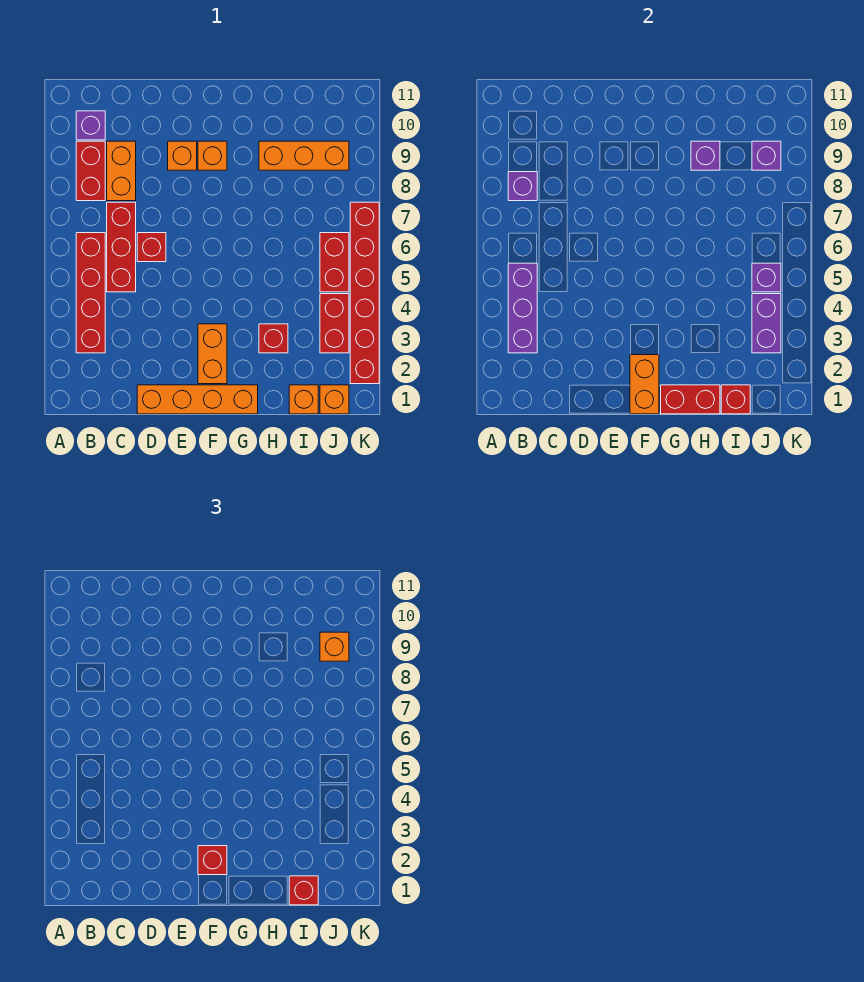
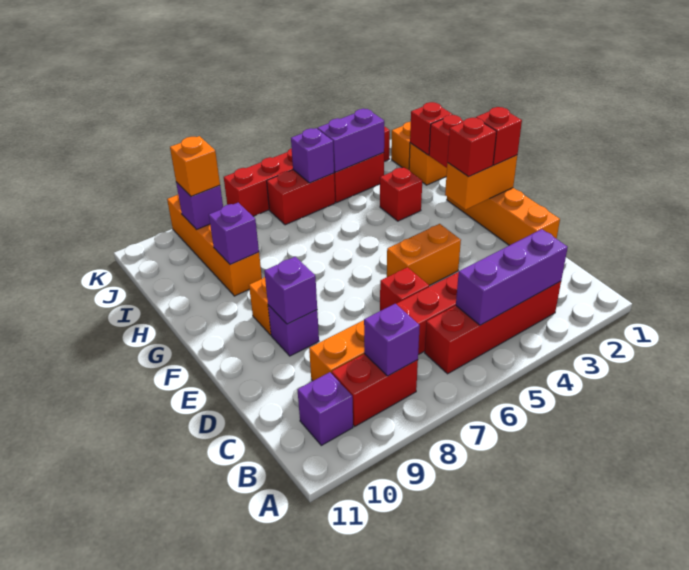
orange brick E9 level 1 -> purple brick E9 level 1
none -> purple brick E9 level 2
orange brick F2:F3 level 1 -> orange brick E4:E5 level 1
orange brick H9:J9 level 1 -> orange brick H9:K9 level 1
red brick I1 level 3 -> red brick F1 level 3

